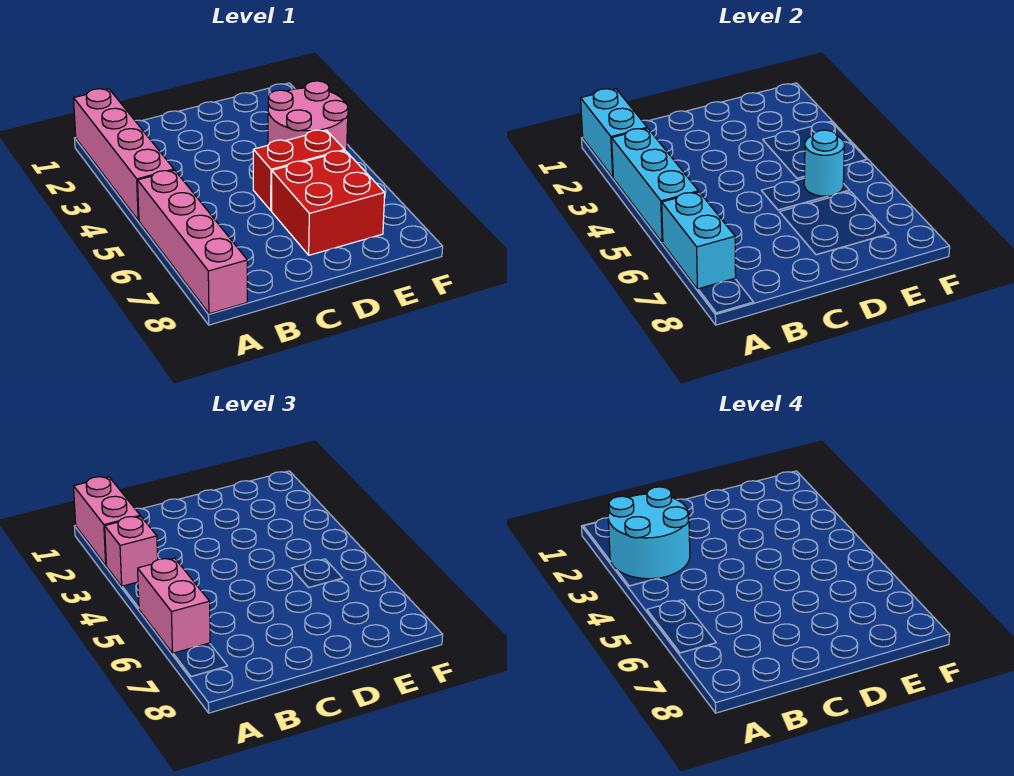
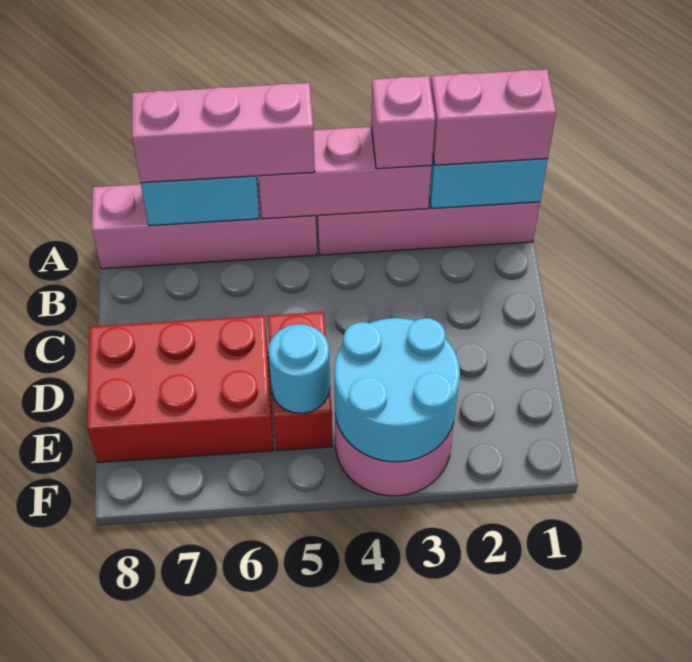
cyan round brick A2:B3 level 4 -> cyan round brick E3:F4 level 2
cyan brick A3:A5 level 2 -> pink brick A3:A5 level 2
pink brick A5:A6 level 3 -> pink brick A5:A7 level 3
red brick D6:E7 level 1 -> red brick D6:E8 level 1

